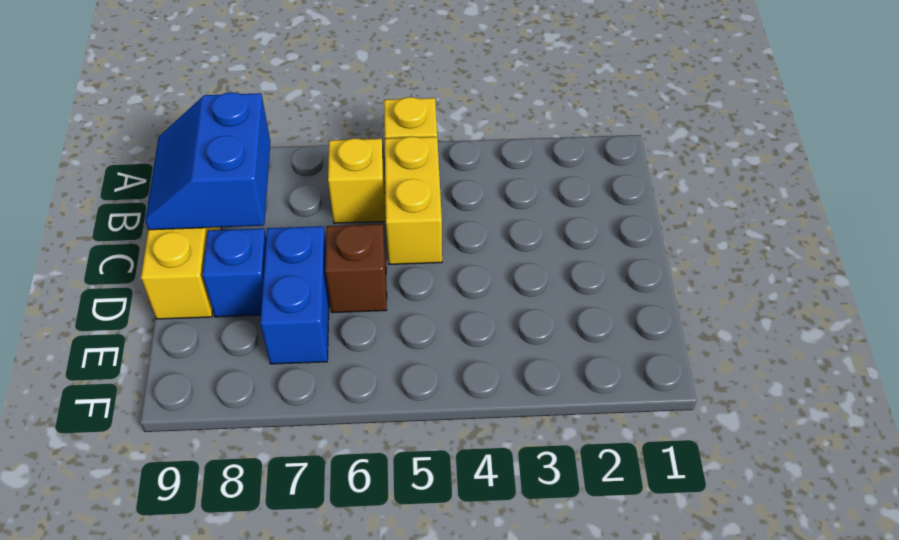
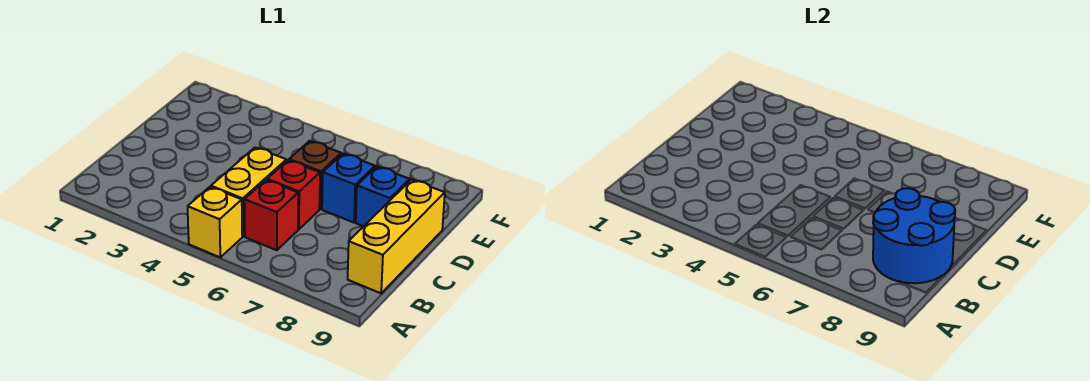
yellow brick B6 level 1 -> red brick B6 level 1
blue slope B8:C9 level 2 top 8 -> blue round brick B8:C9 level 2
none -> red brick C6 level 1
blue brick D7:E7 level 1 -> blue brick D7 level 1

